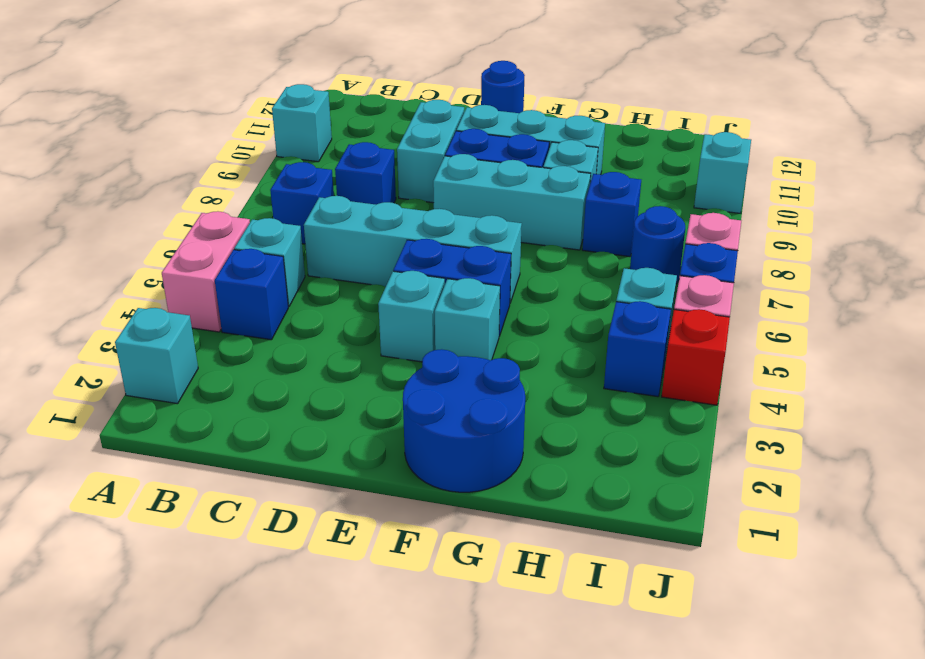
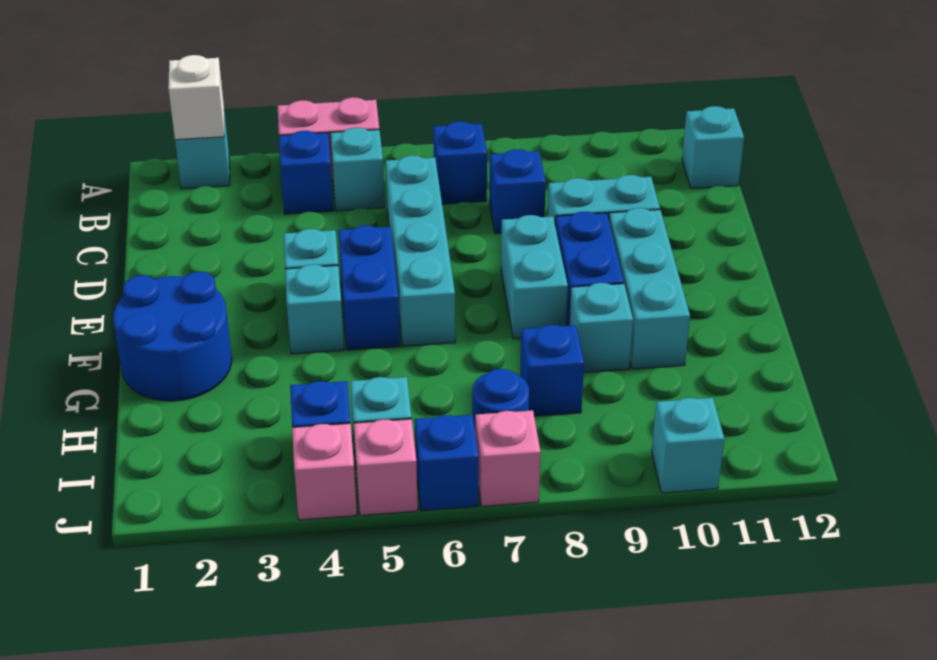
none -> white brick A2 level 2
cyan brick A10 level 1 -> cyan brick B12 level 1
cyan brick E8:G8 level 1 -> cyan brick E8:F8 level 1
blue round brick E12 level 1 -> none
red brick J4 level 1 -> pink brick J4 level 1

